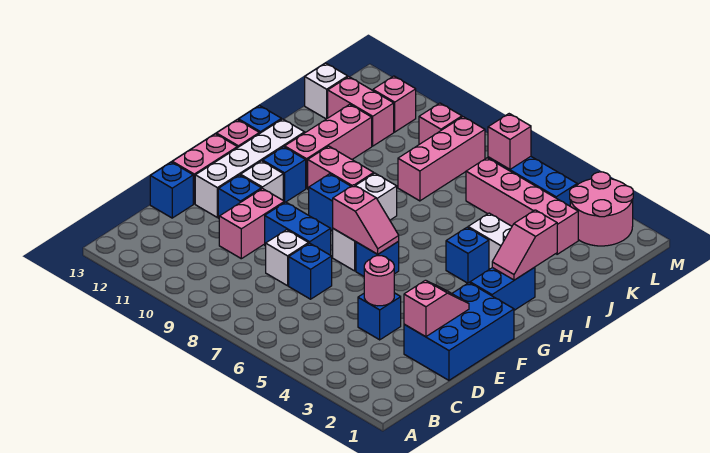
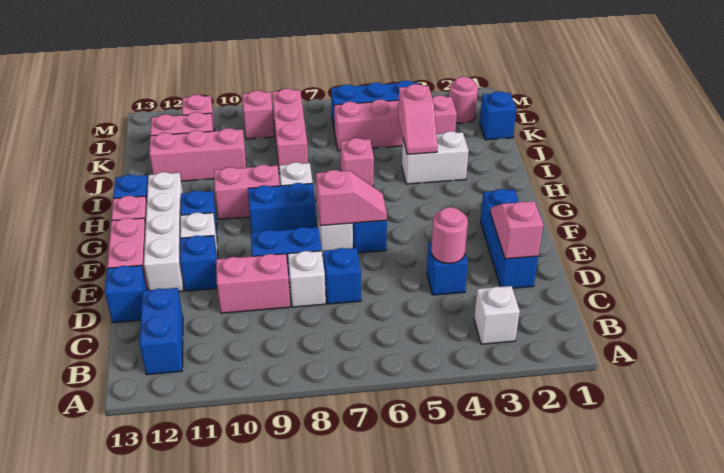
blue brick D1:F2 level 1 -> blue brick D2:F2 level 1
pink brick D10:E10 level 1 -> pink brick D9:D10 level 1
blue brick G2:H2 level 1 -> blue brick B12:C12 level 1
pink slope H2:I2 level 2 top I -> pink slope I4:J4 level 2 top J
blue brick H4 level 1 -> blue brick K1 level 1
pink brick H11:J11 level 1 -> pink brick J10:J12 level 1
white brick K13 level 1 -> white brick B3 level 1
pink round brick L2:M3 level 1 -> pink round brick L2 level 1
pink brick L6 level 2 -> pink brick I6 level 1

